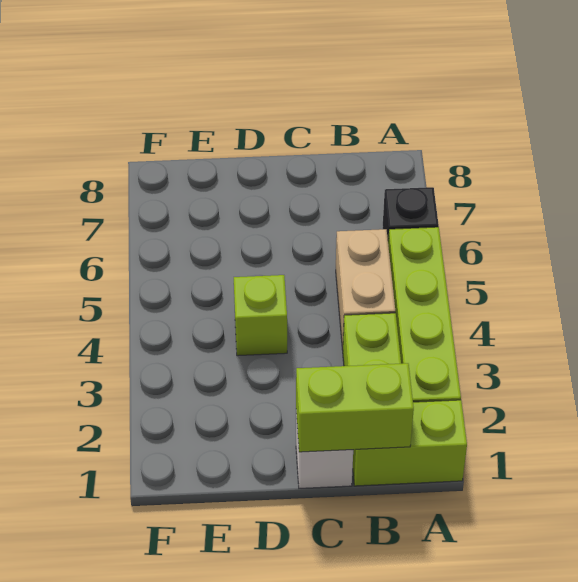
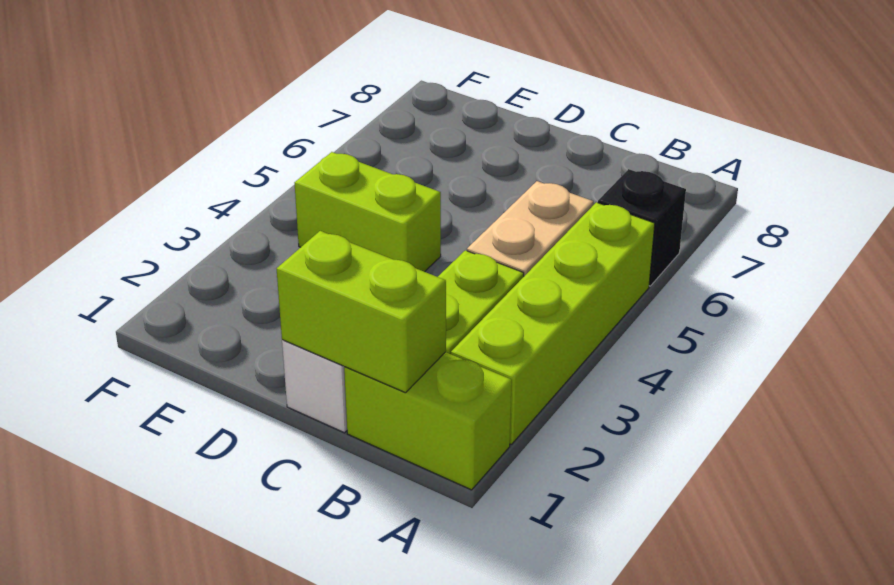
lime brick D4 level 1 -> lime brick D4:E4 level 1

